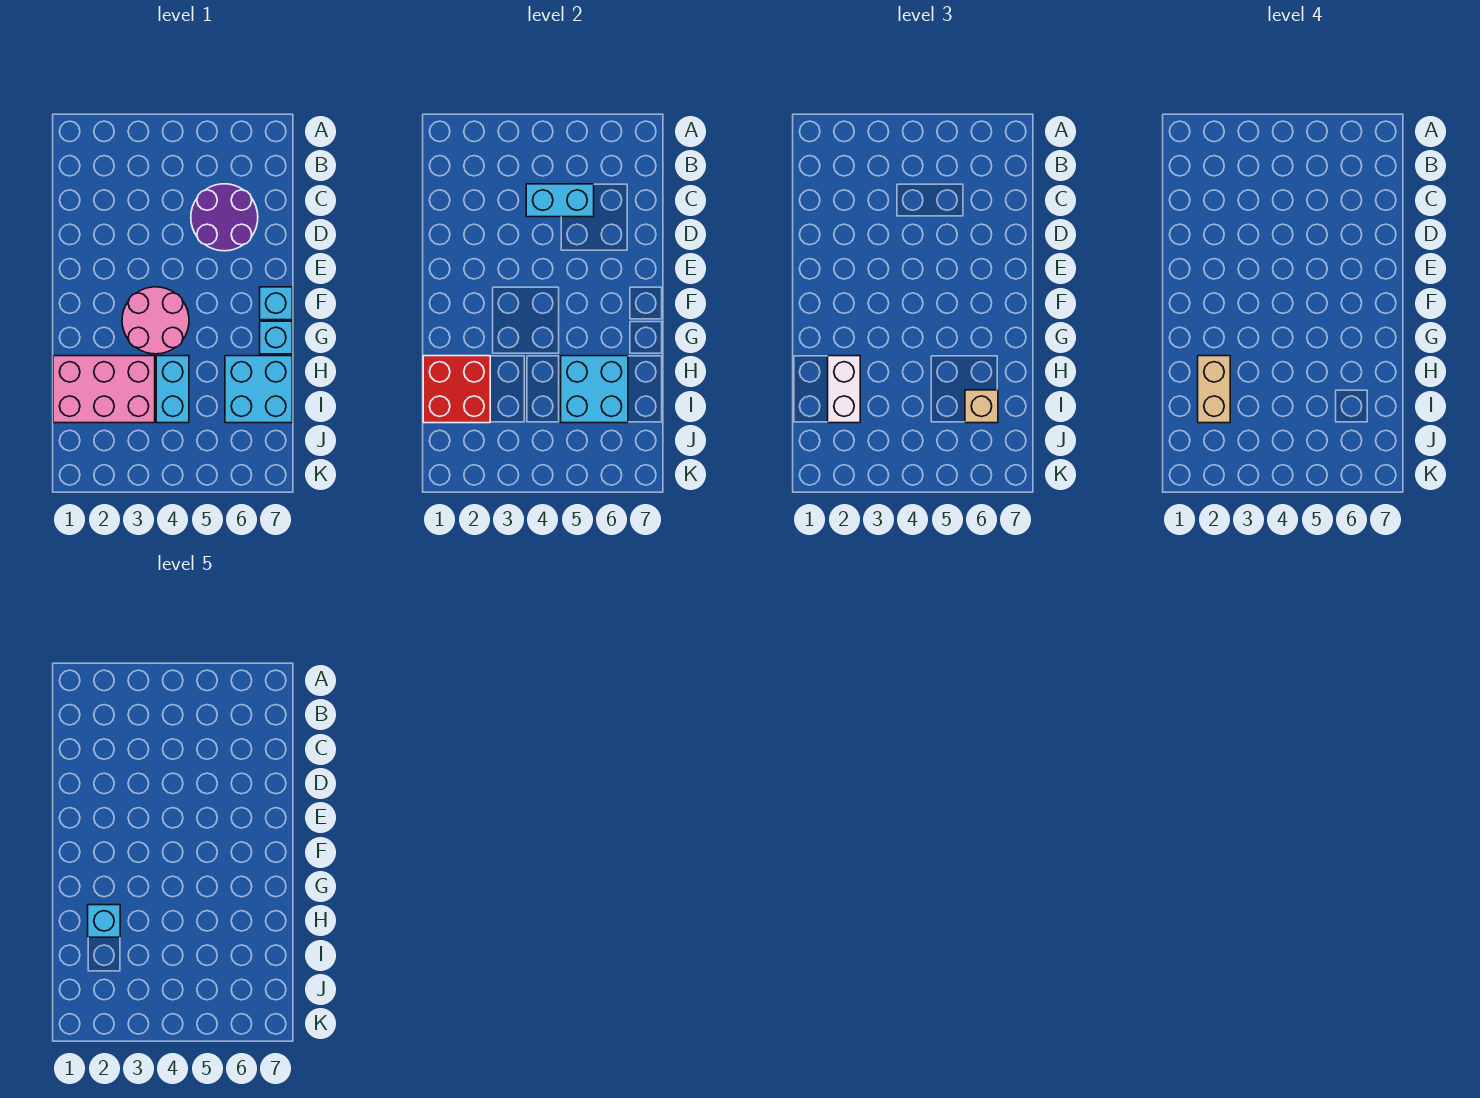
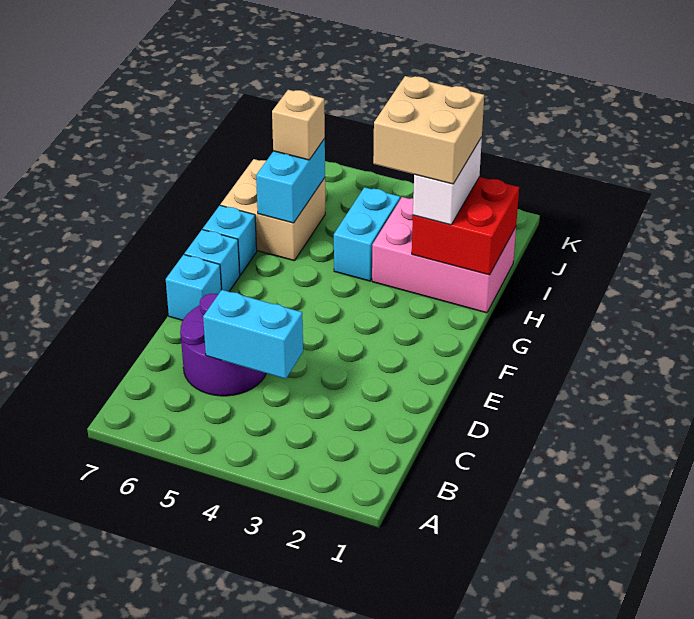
pink round brick F3:G4 level 1 -> none
tan brick H2:I2 level 4 -> tan brick H2:I3 level 4
cyan brick H2 level 5 -> cyan brick E7 level 1
cyan brick H5:I6 level 2 -> cyan brick H6:I6 level 2
cyan brick H6:I7 level 1 -> tan brick H6:I7 level 1

